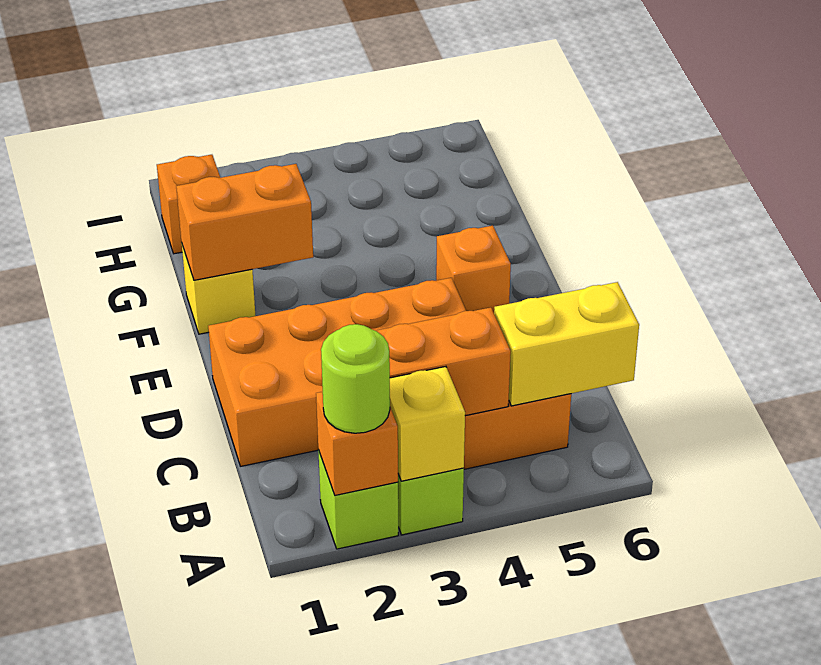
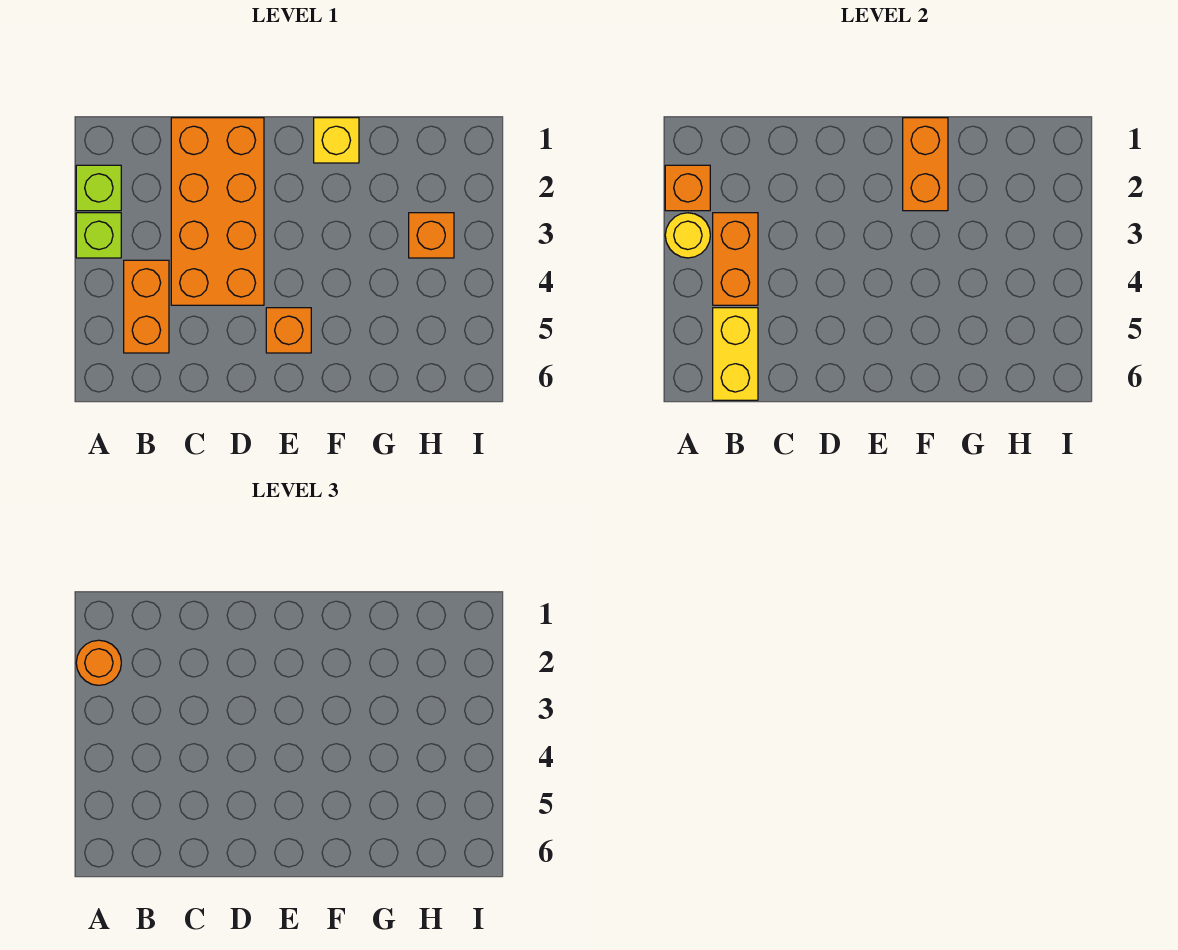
lime round brick A2 level 3 -> orange round brick A2 level 3
yellow brick A3 level 2 -> yellow round brick A3 level 2
orange brick H1 level 1 -> orange brick H3 level 1

